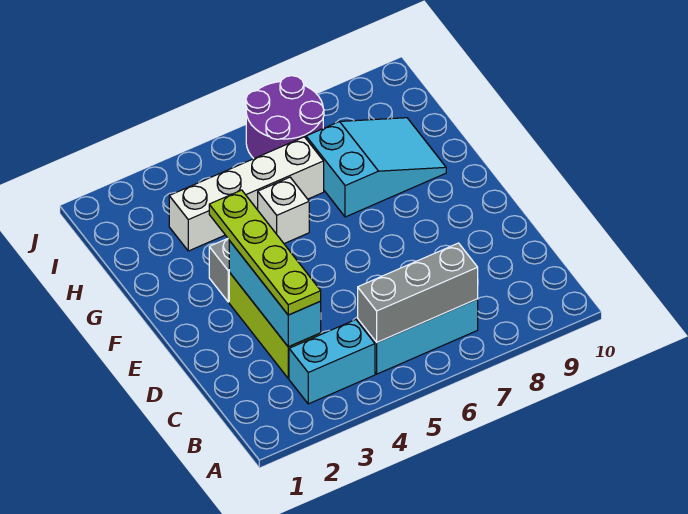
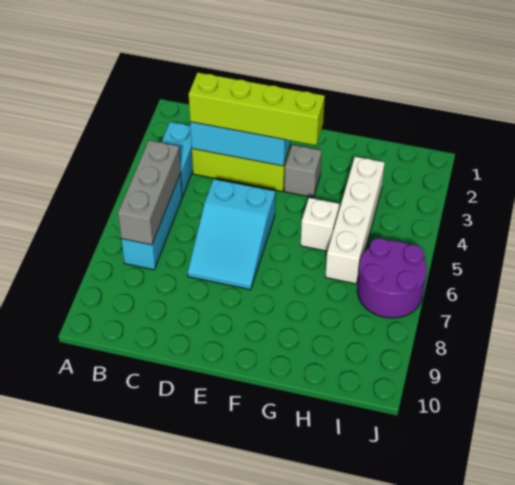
lime plate C3:F3 level 3 -> lime brick C3:F3 level 3
cyan slope G7:H9 level 1 top 7 -> cyan slope D5:E7 level 1 top 5

